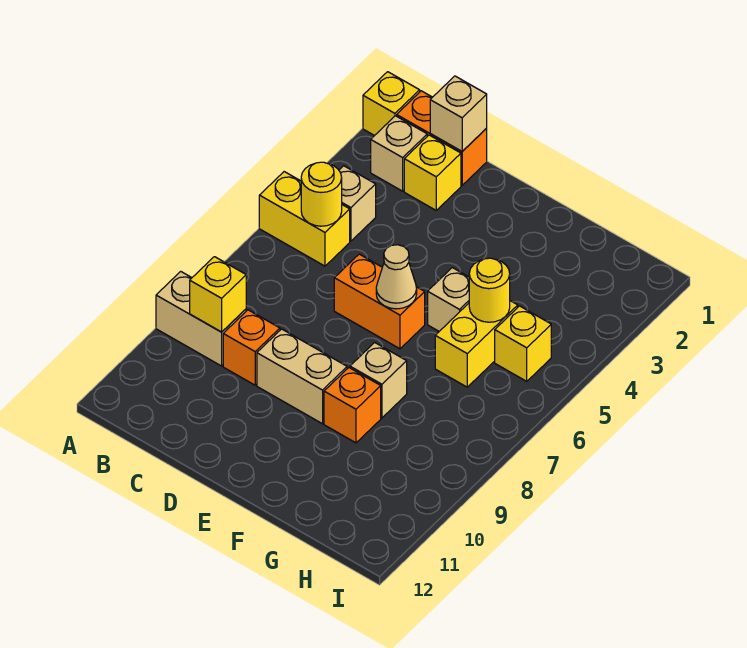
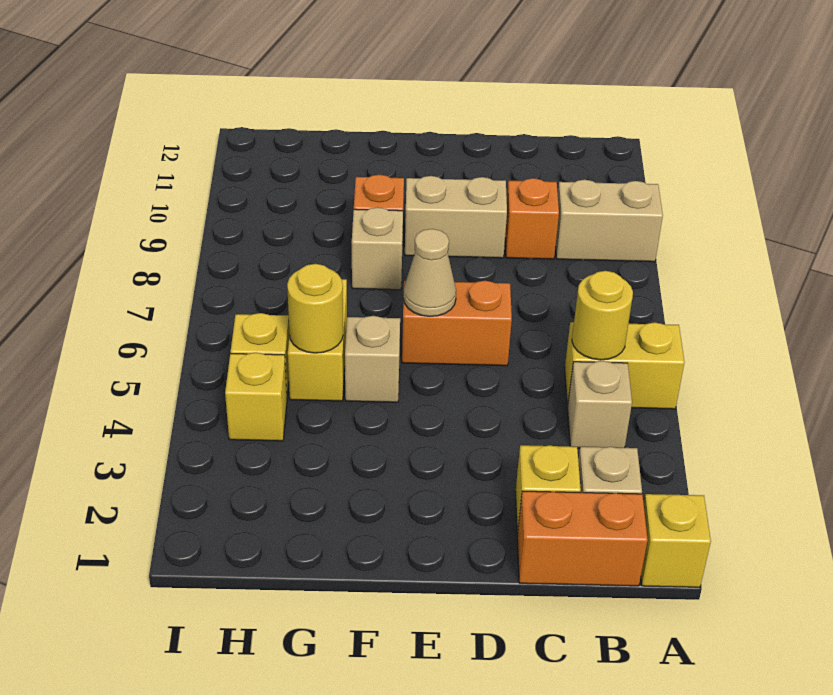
yellow brick B9 level 2 -> yellow brick H4 level 1
tan brick C1 level 2 -> none

